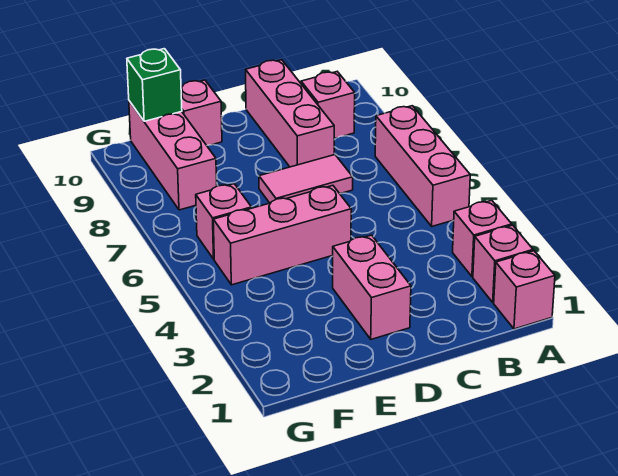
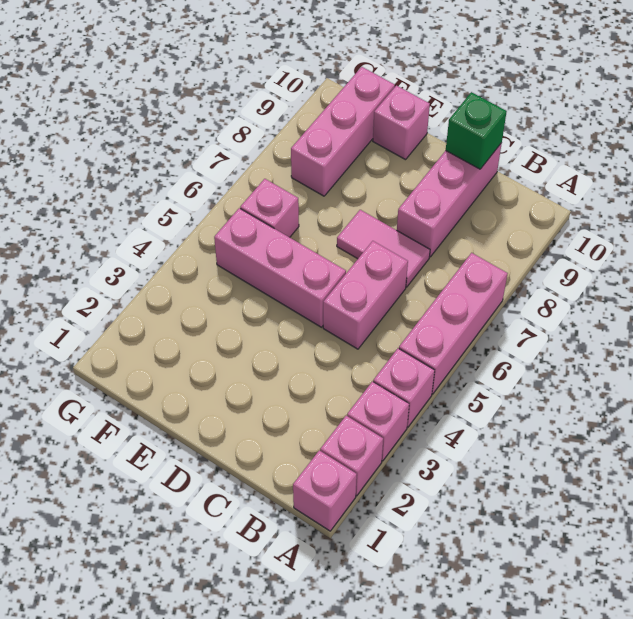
pink brick B9 level 1 -> pink brick A4 level 1
pink brick D2:D3 level 1 -> pink brick C5:C6 level 1
green brick F10 level 2 -> green brick C10 level 2

